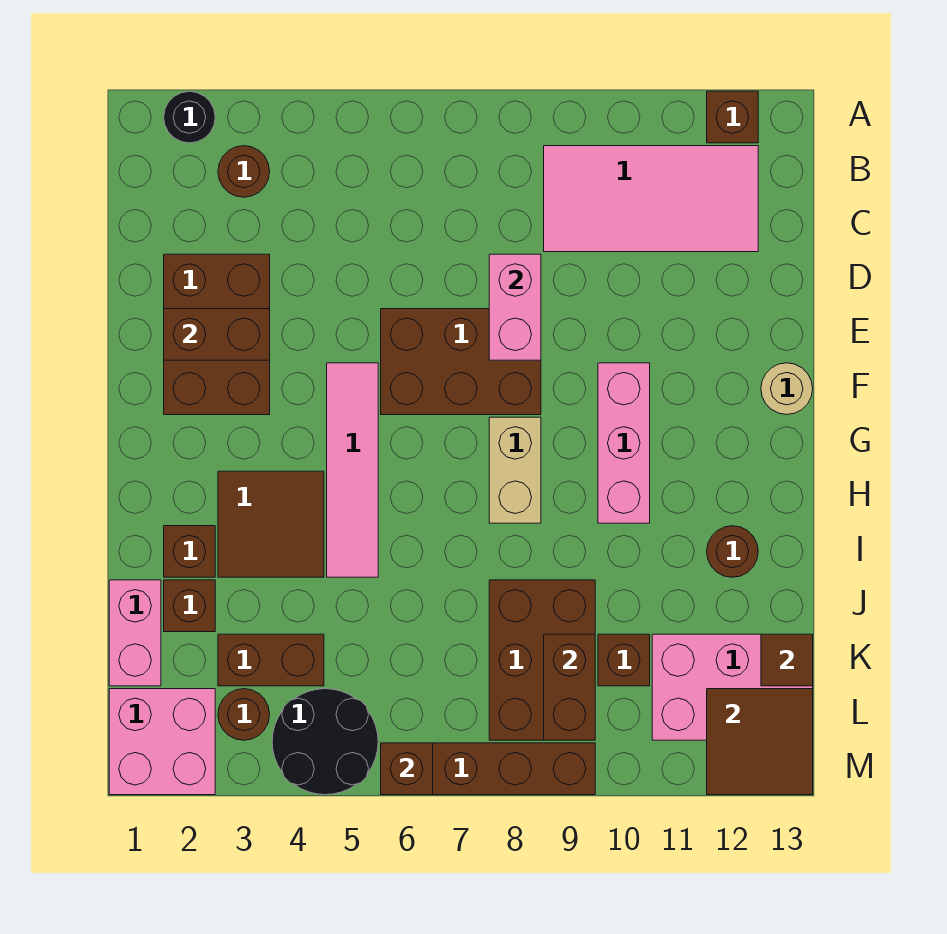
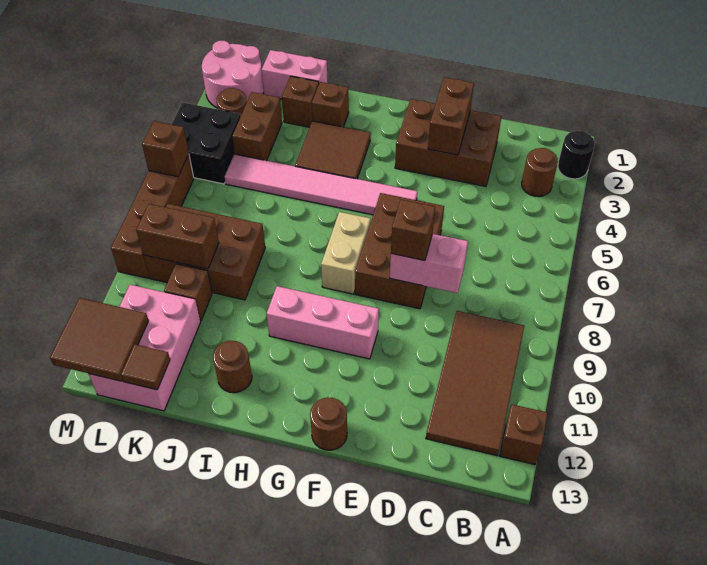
pink tile B9:C12 level 1 -> brown tile B9:C12 level 1
none -> brown brick E8 level 3
pink tile F5:I5 level 1 -> pink tile F5:K5 level 1
tan round brick F13 level 1 -> brown round brick F13 level 1
tan brick G8:H8 level 1 -> tan brick G7:G8 level 1
pink brick L1:M2 level 1 -> pink round brick L1:M2 level 1
black round brick L4:M5 level 1 -> black brick L4:M5 level 1

